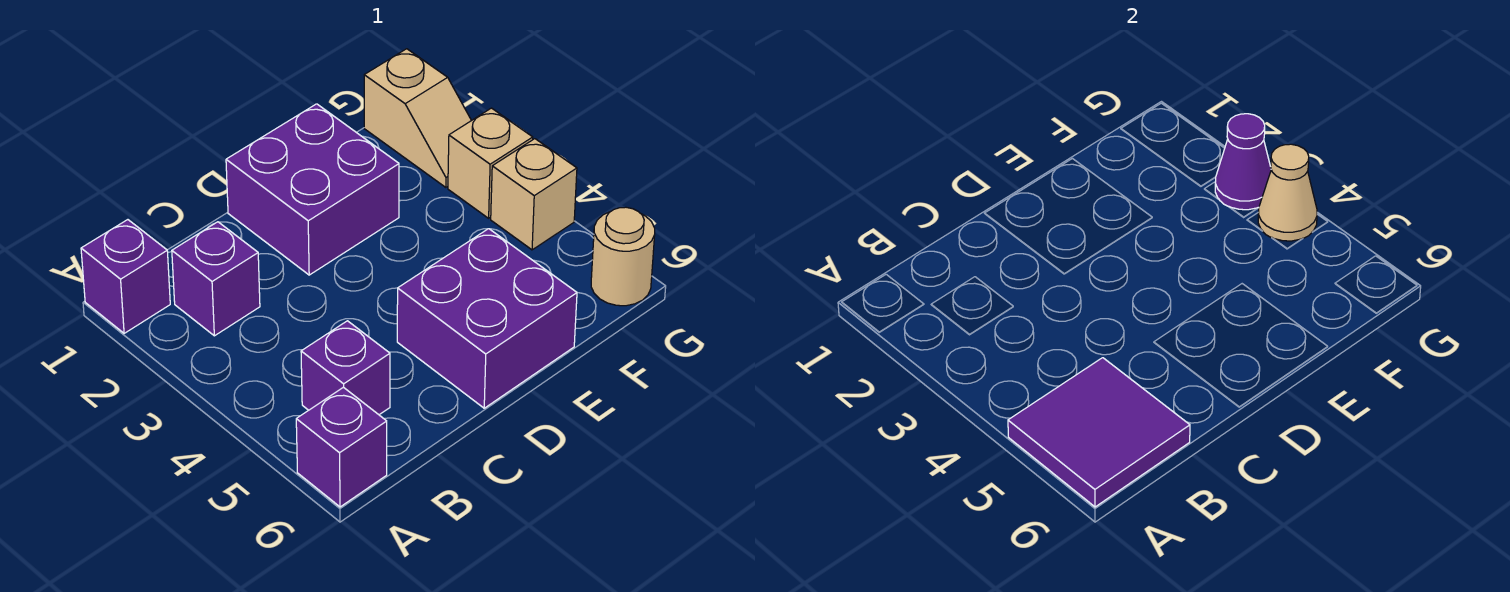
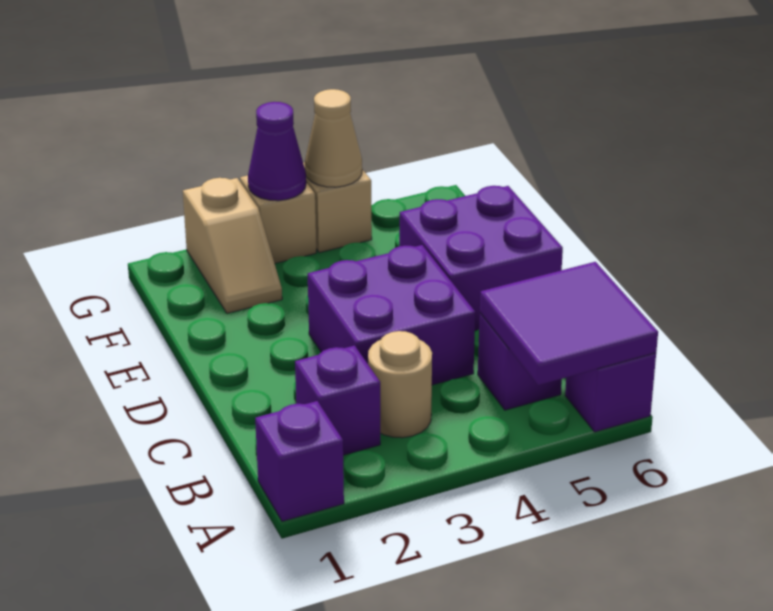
purple brick D1:E2 level 1 -> purple brick C3:D4 level 1
tan slope G1:G2 level 1 top 1 -> tan slope F2:G2 level 1 top G
tan round brick G6 level 1 -> tan round brick B3 level 1

